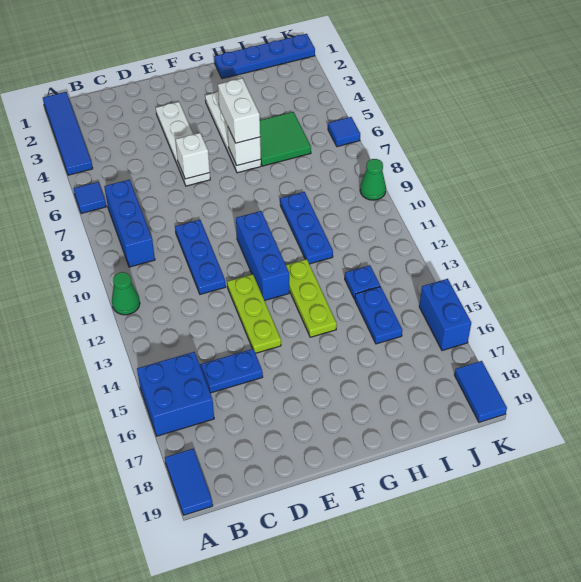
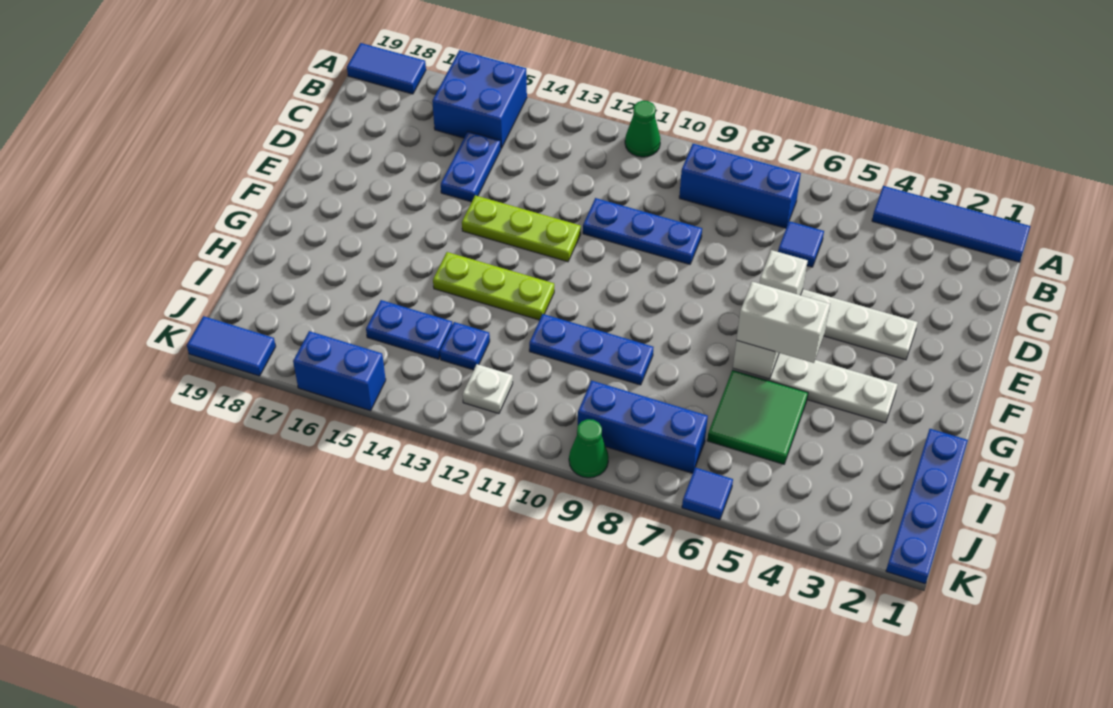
blue tile A6 level 1 -> blue tile C6 level 1
blue brick F10:F12 level 1 -> blue brick J7:J9 level 1
none -> white plate J12 level 1

